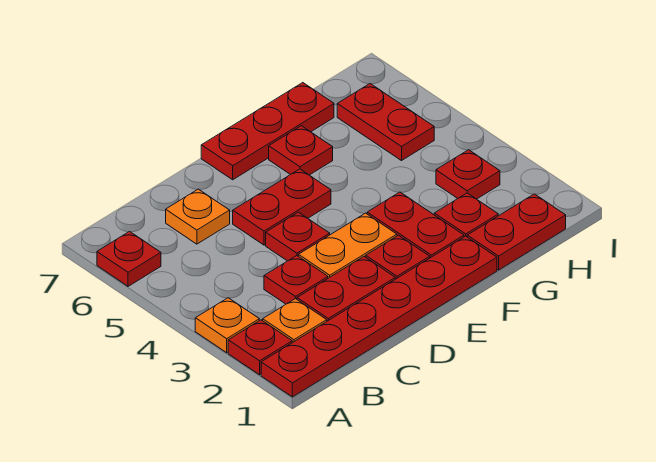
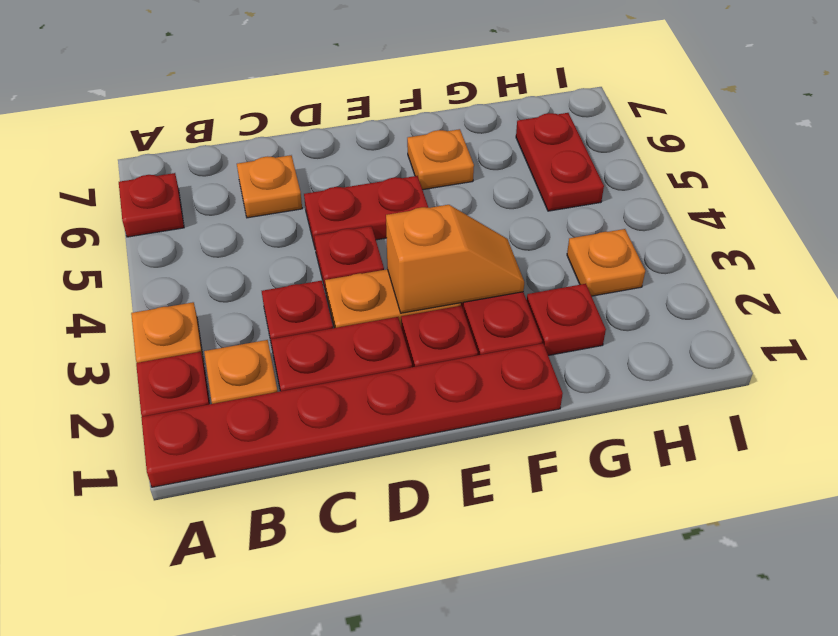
none -> orange slope E3:F3 level 2 top E
red plate E7:G7 level 1 -> none
red plate F6 level 1 -> orange plate F6 level 1
red plate G1:H1 level 1 -> none
red plate H3 level 1 -> orange plate H3 level 1

